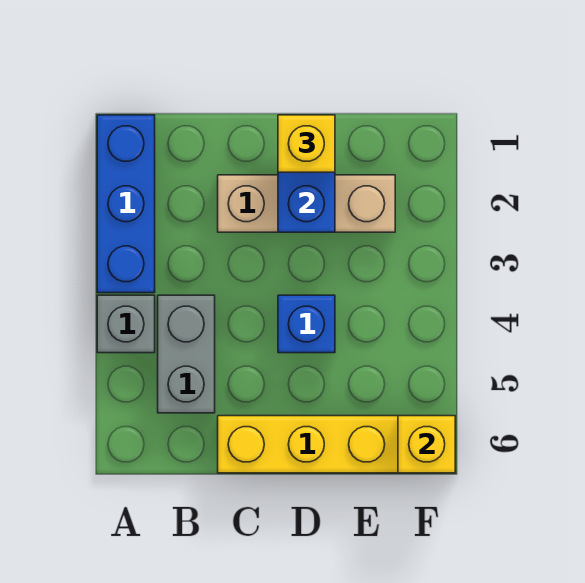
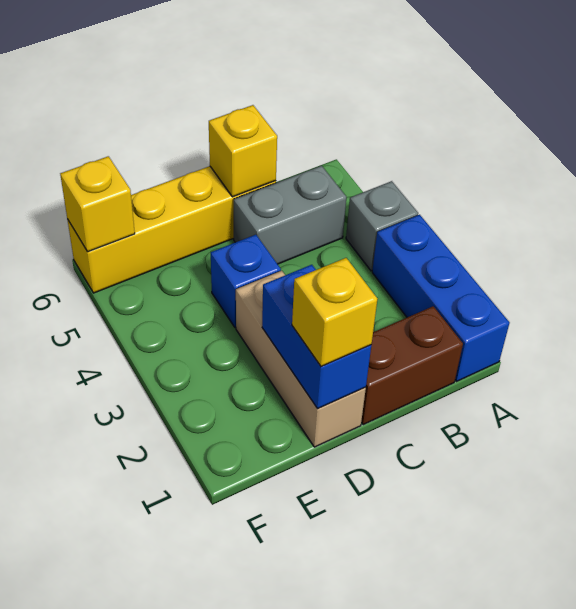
none -> brown brick B1:C1 level 1
grey brick B4:B5 level 1 -> grey brick B5:C5 level 1
tan brick C2:E2 level 1 -> tan brick D1:D3 level 1
none -> yellow brick C6 level 2

